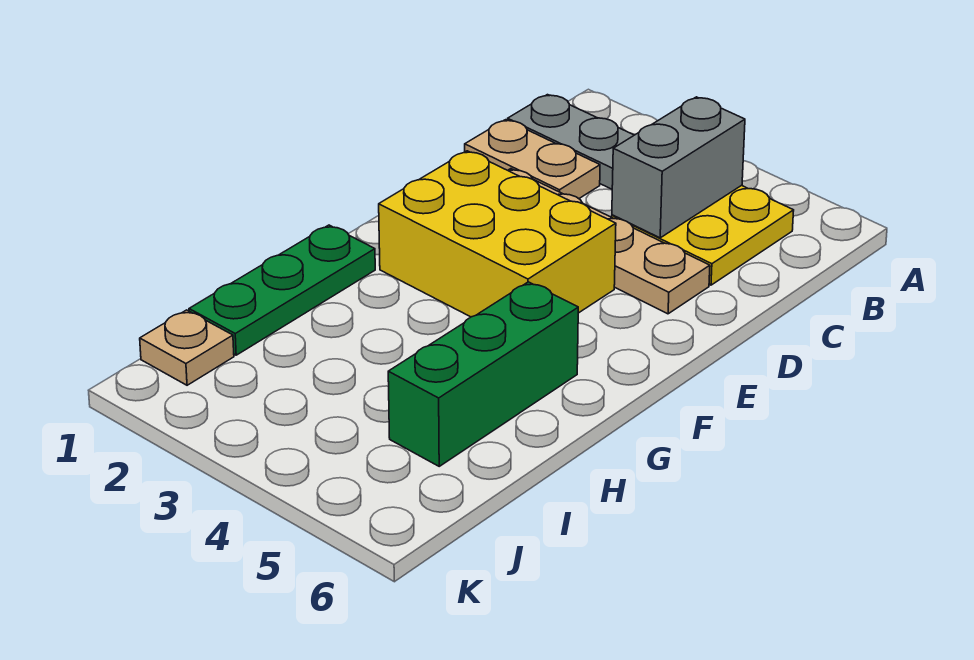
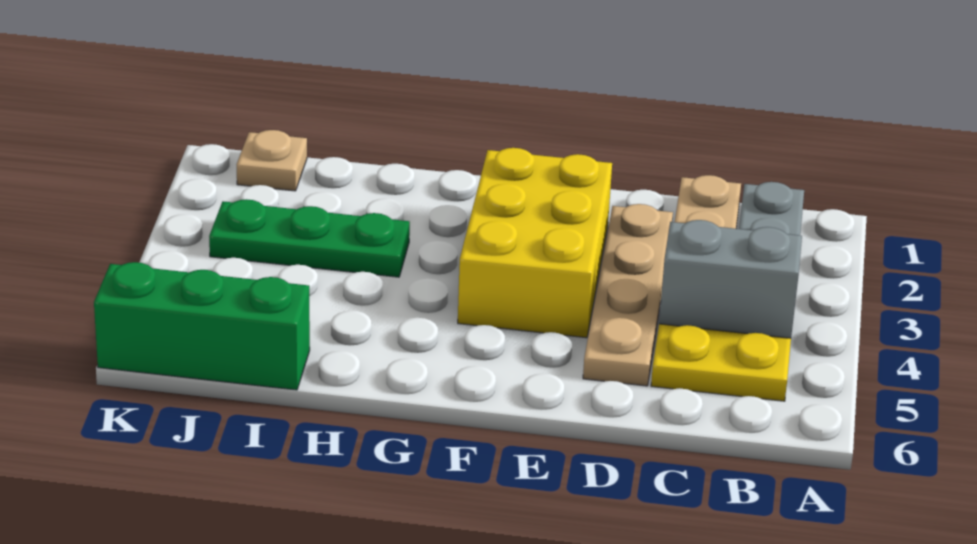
green plate G1:I1 level 1 -> green plate H3:J3 level 1
green brick G5:I5 level 1 -> green brick I6:K6 level 1

